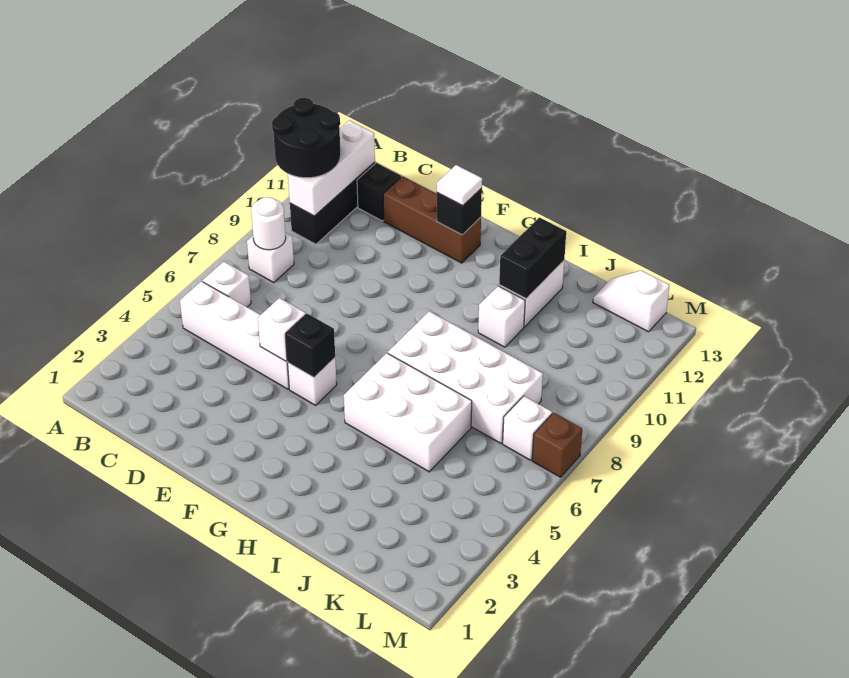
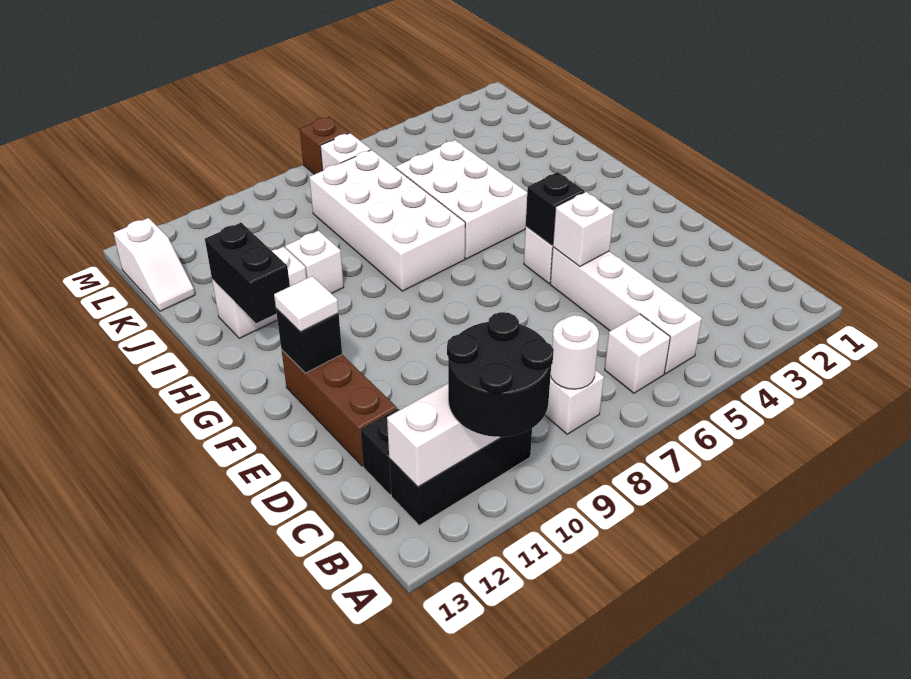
black brick I11:I12 level 2 -> black brick H12:I12 level 2

